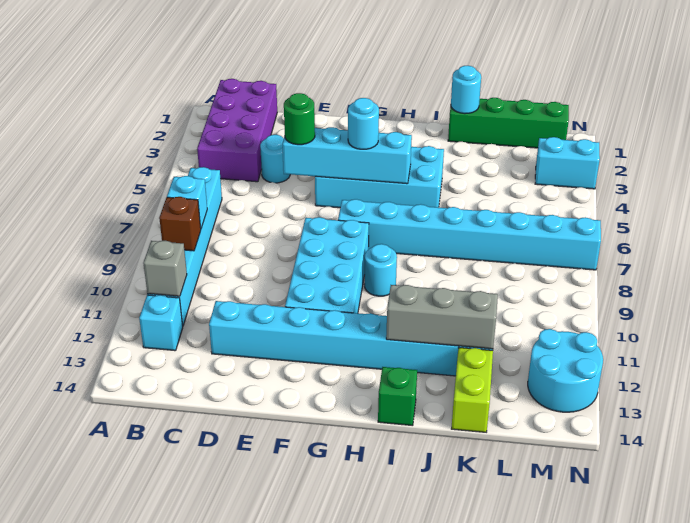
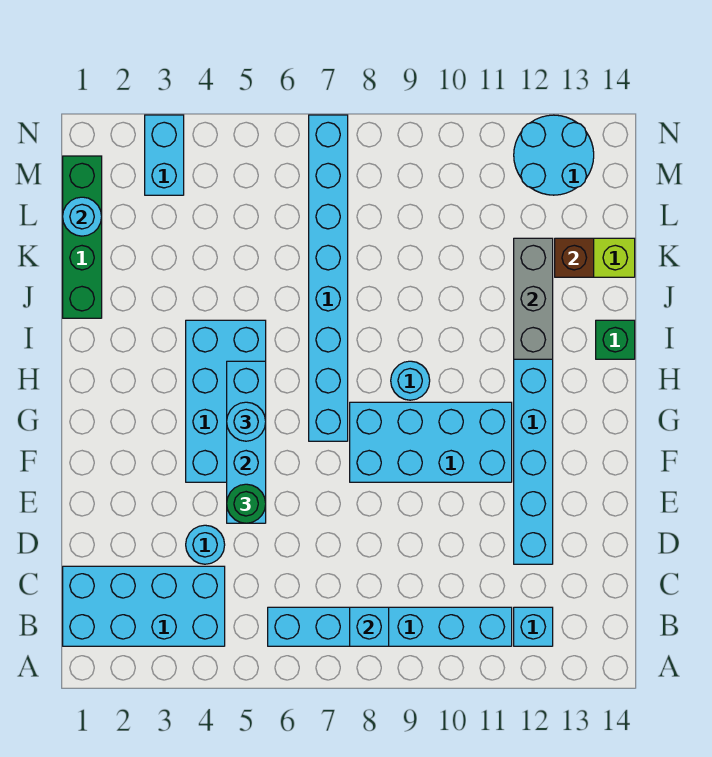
purple brick B1:C4 level 1 -> cyan brick B1:C4 level 1
brown brick B9 level 2 -> brown brick K13 level 2
grey brick B11 level 2 -> none
cyan round brick J1 level 2 -> cyan round brick L1 level 2

